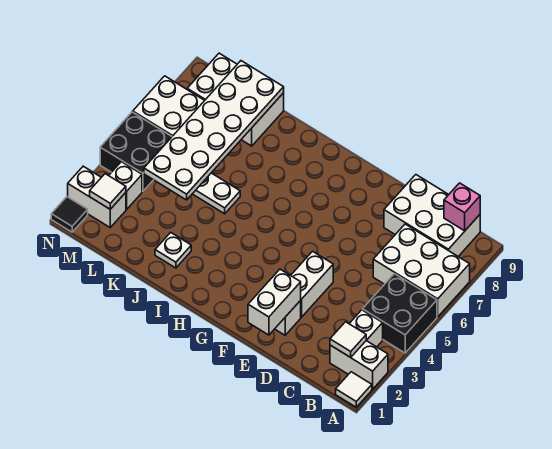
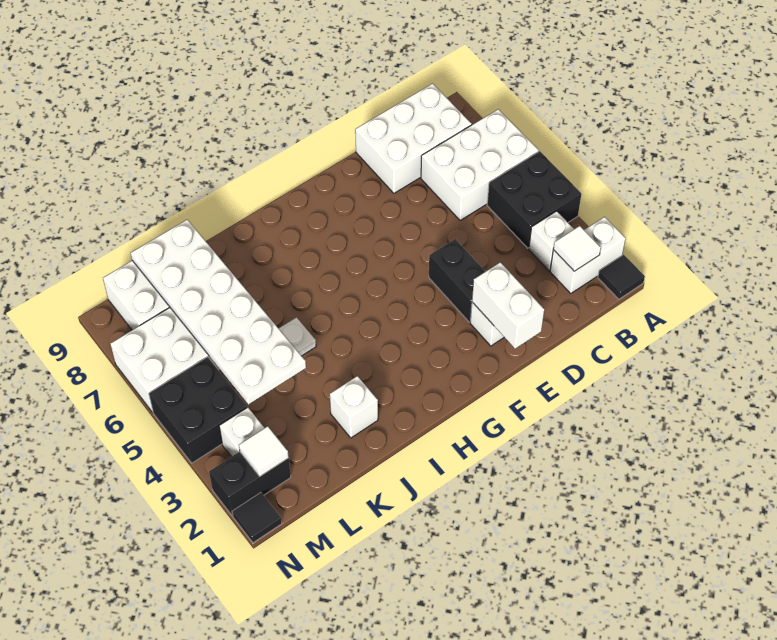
white tile A1 level 1 -> black tile A1 level 1
pink brick B9 level 2 -> none
white brick E3:E4 level 1 -> black brick E3:E4 level 1
white plate J2 level 1 -> white brick J2 level 1
white brick M2:N2 level 1 -> black brick M2:N2 level 1

